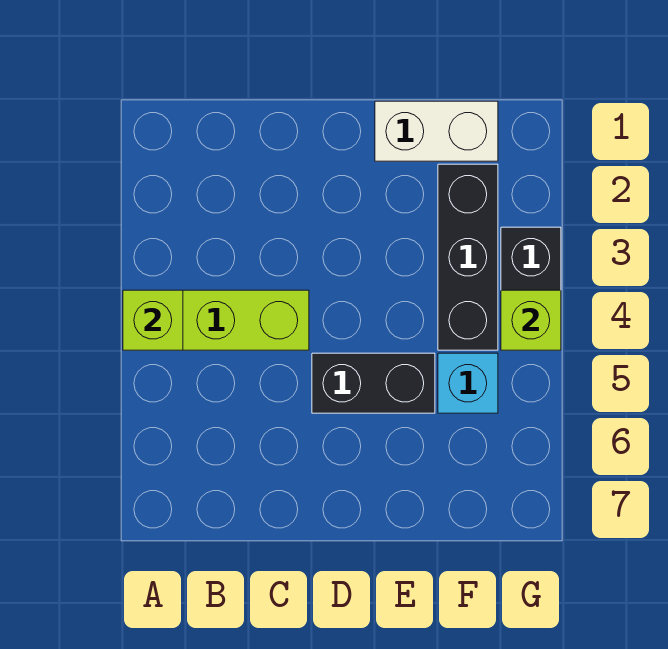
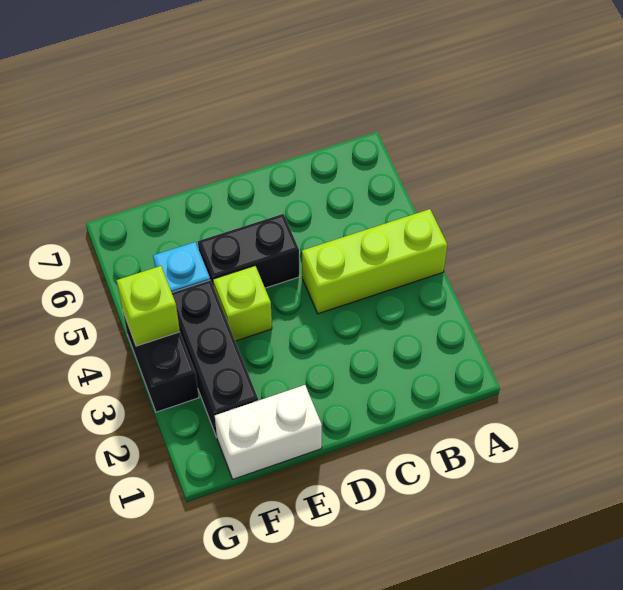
lime brick A4 level 2 -> lime brick E4 level 1

